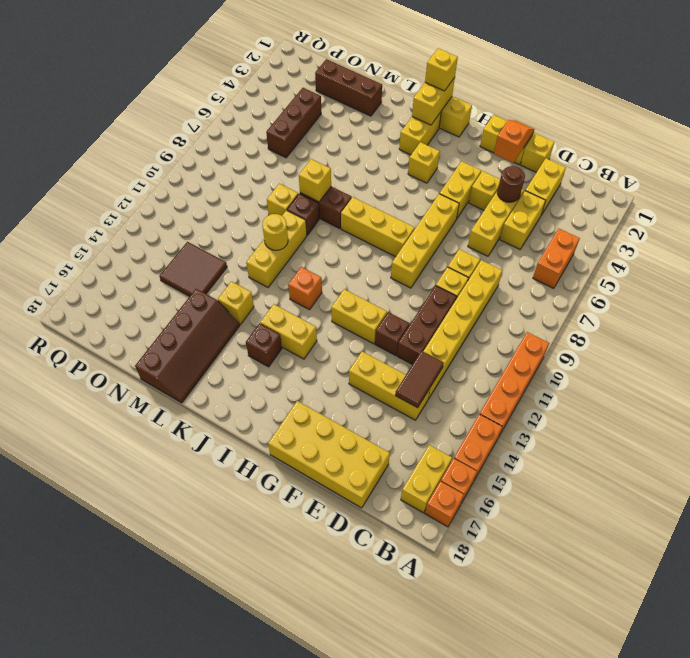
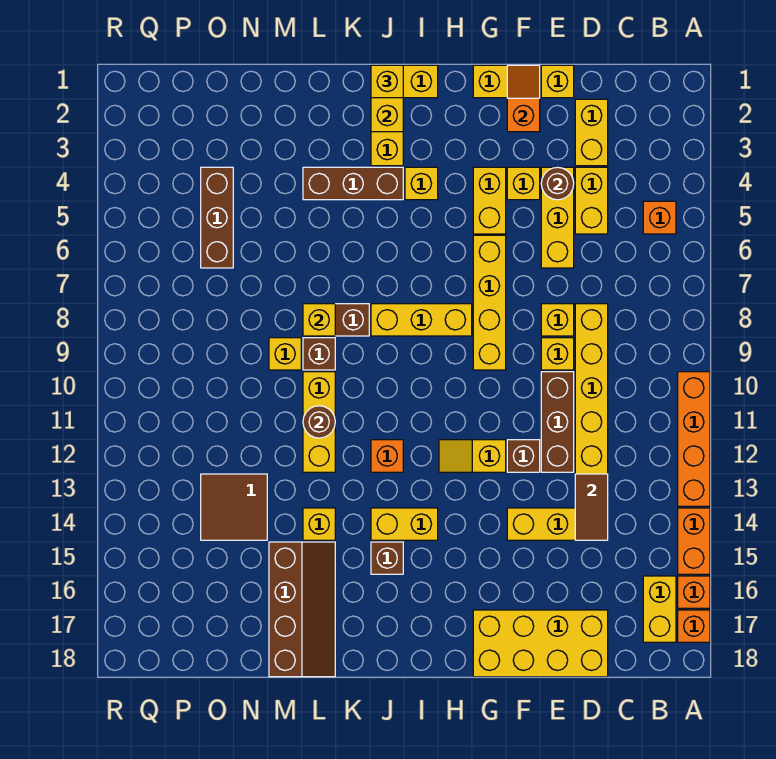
orange brick B5:B6 level 1 -> orange brick B5 level 1
yellow brick G12:H12 level 1 -> yellow slope G12:H12 level 1 top G
yellow round brick L11 level 2 -> brown round brick L11 level 2
brown brick M2:O2 level 1 -> brown brick J4:L4 level 1

